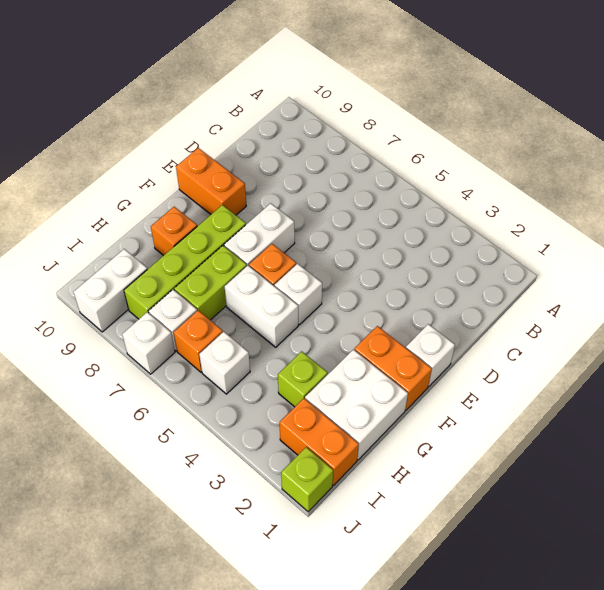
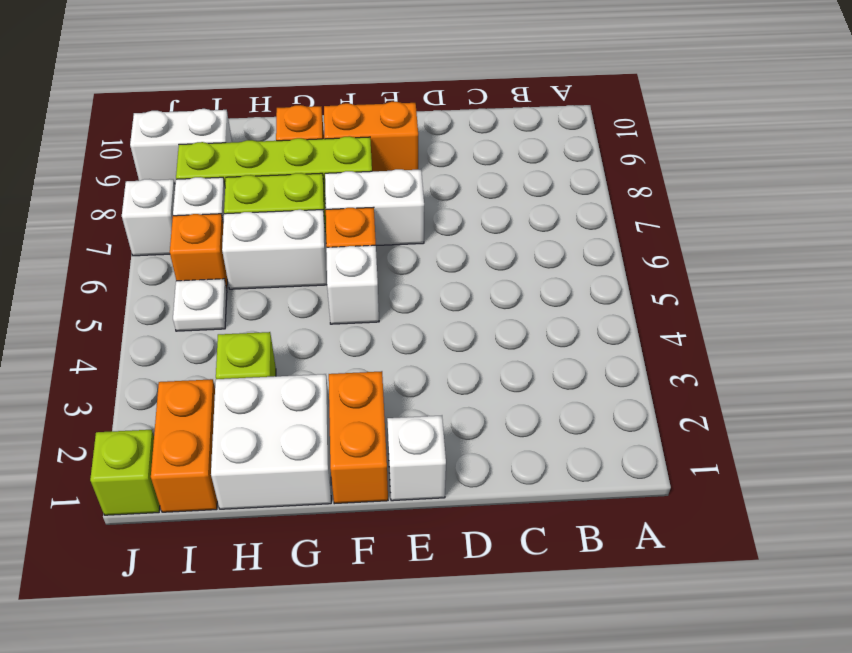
orange brick E9:E10 level 1 -> orange brick E9:F9 level 1
white brick G5:G6 level 1 -> white brick G6:H6 level 1
white brick I5 level 1 -> white plate I5 level 1

